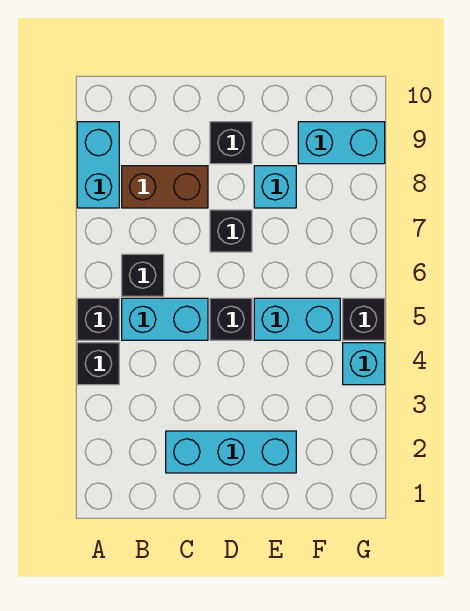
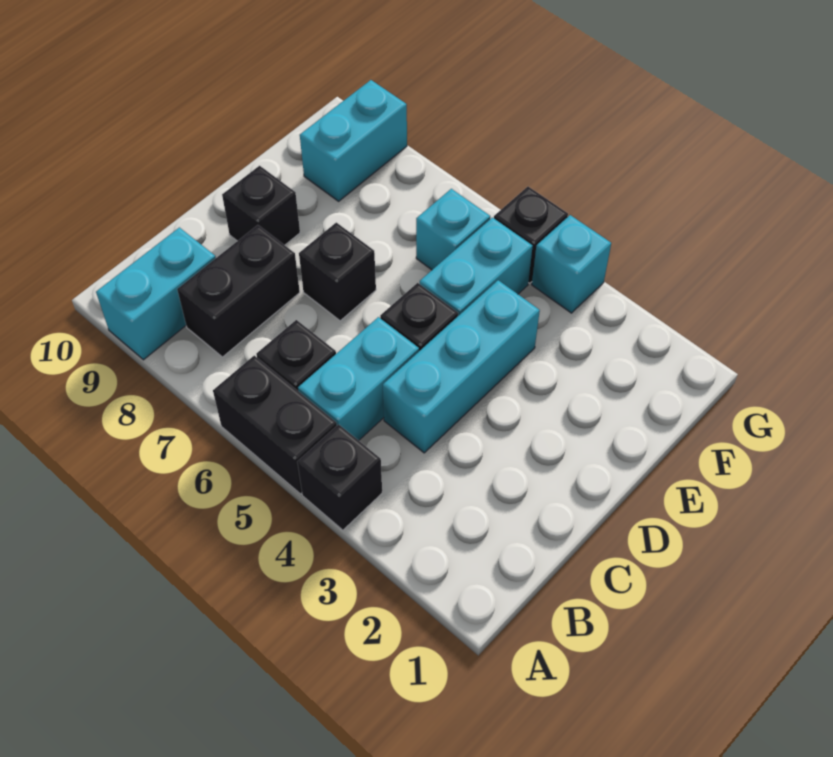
black brick A5 level 1 -> black brick A5:A6 level 1
cyan brick A8:A9 level 1 -> cyan brick A9:B9 level 1
brown brick B8:C8 level 1 -> black brick B8:C8 level 1
cyan brick C2:E2 level 1 -> cyan brick C4:E4 level 1
cyan brick E8 level 1 -> cyan brick F6 level 1

